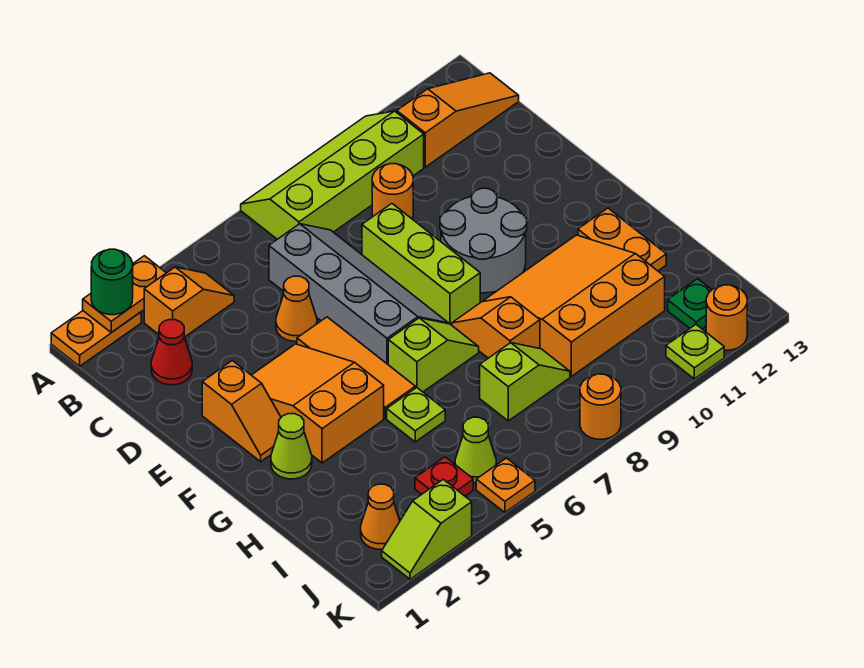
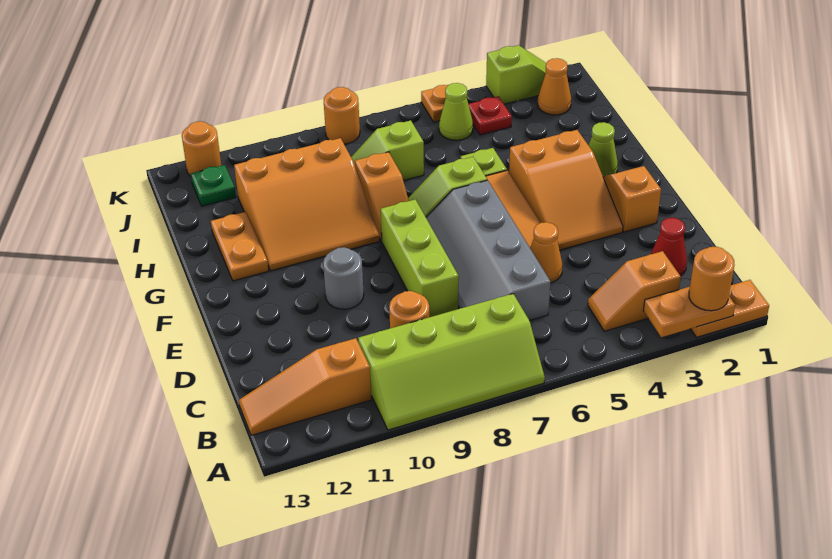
green round brick A2 level 3 -> orange round brick A2 level 3
grey round brick E9:F10 level 1 -> grey round brick E10 level 1
lime plate K11 level 1 -> none

